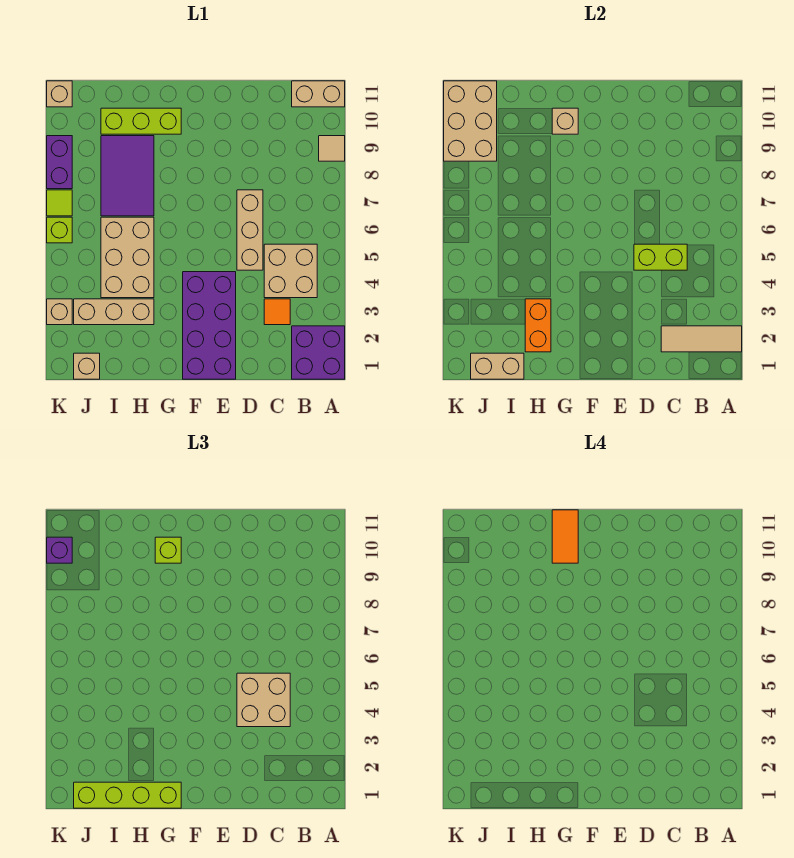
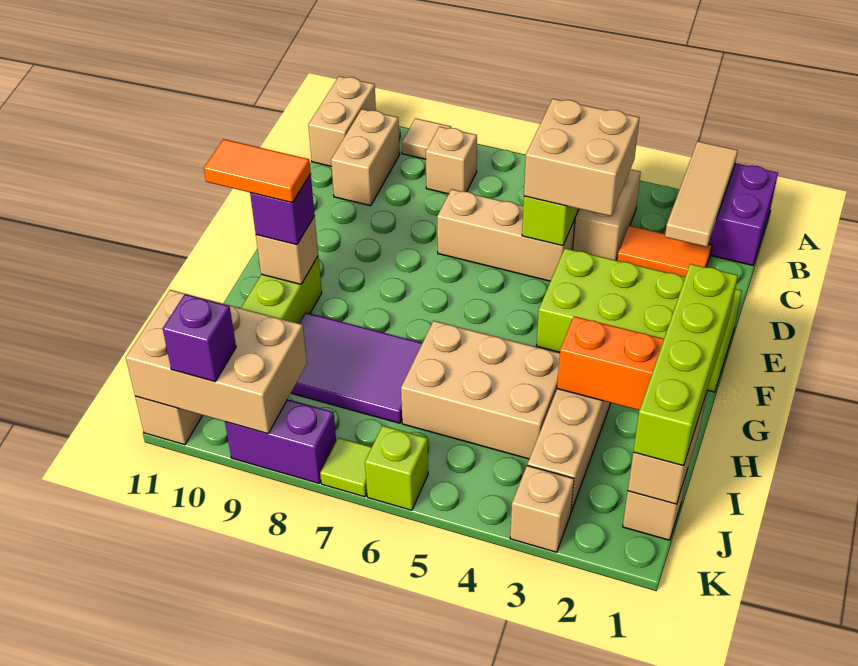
none -> tan brick B8 level 1
none -> tan brick B10:C10 level 1
orange tile C3 level 1 -> orange tile C2:C3 level 1
purple brick E1:F4 level 1 -> lime brick E1:F4 level 1
lime brick G10 level 3 -> purple brick G10 level 3

